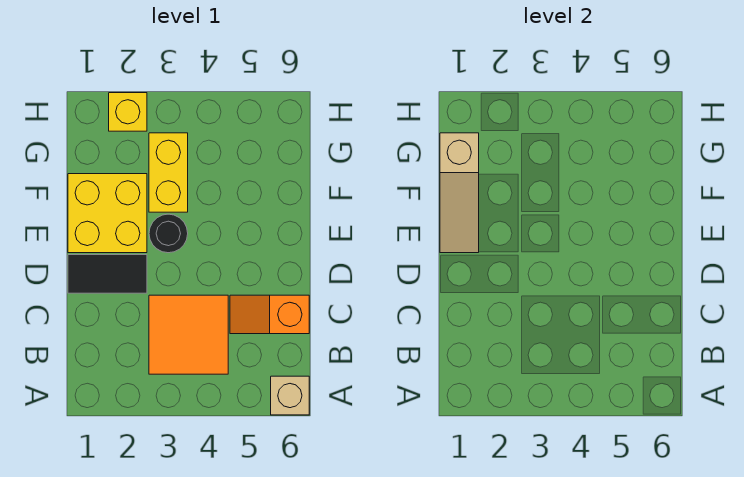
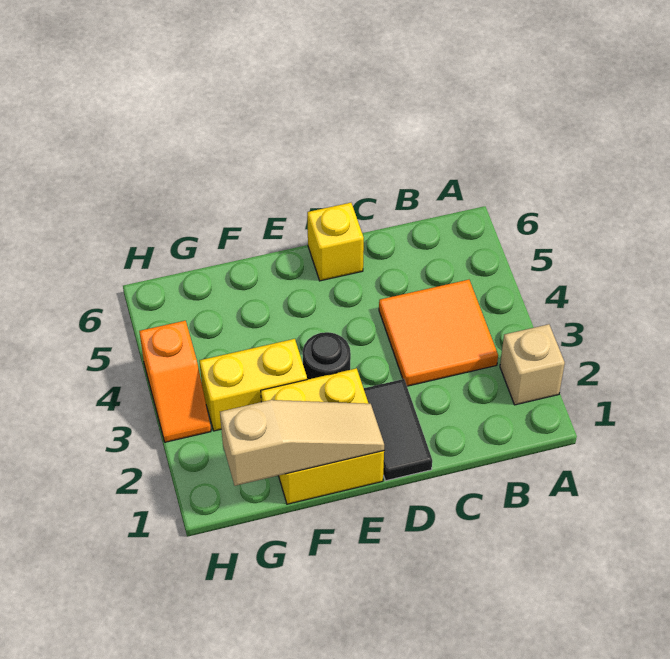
tan brick A6 level 1 -> tan brick A2 level 1
orange slope C5:C6 level 1 top 6 -> orange slope H3:H4 level 1 top 4
yellow brick H2 level 1 -> yellow brick D6 level 1

